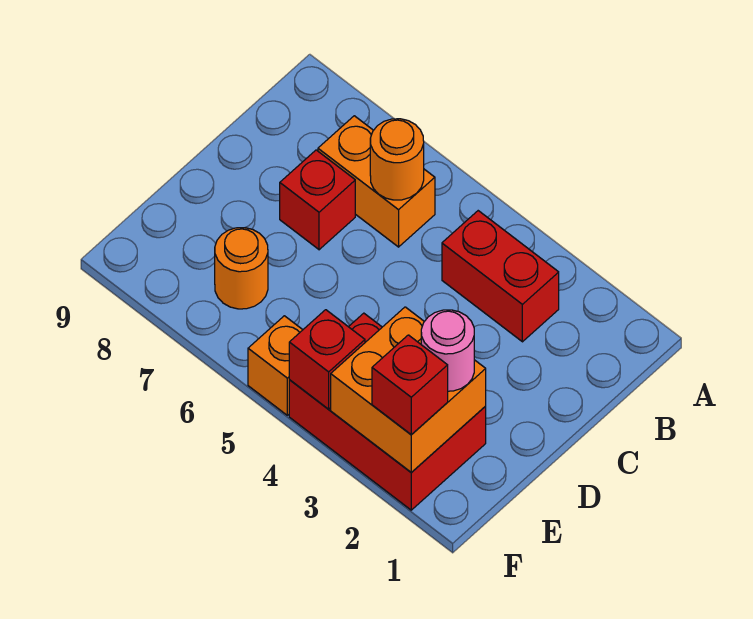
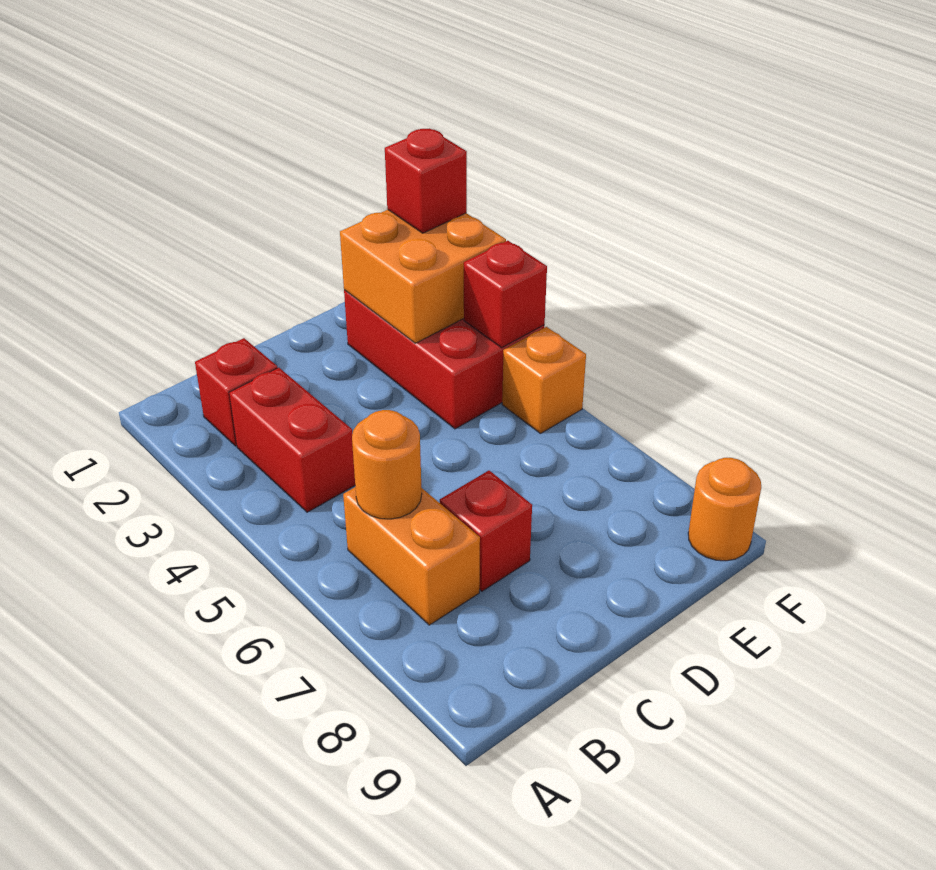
none -> red brick B2 level 1
pink round brick E2 level 3 -> none
orange round brick E7 level 1 -> orange round brick F9 level 1

